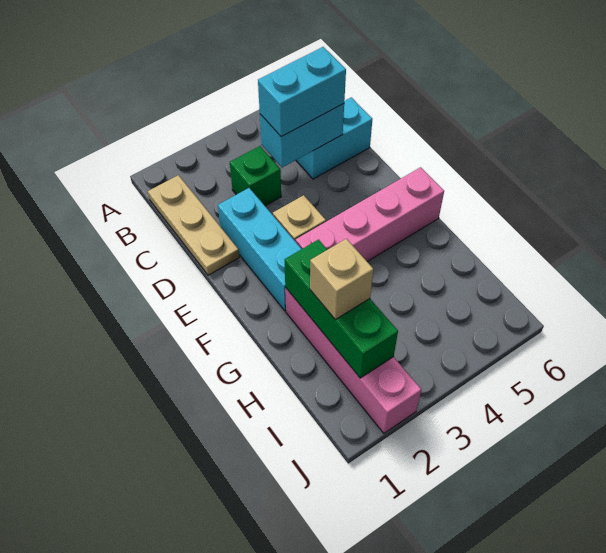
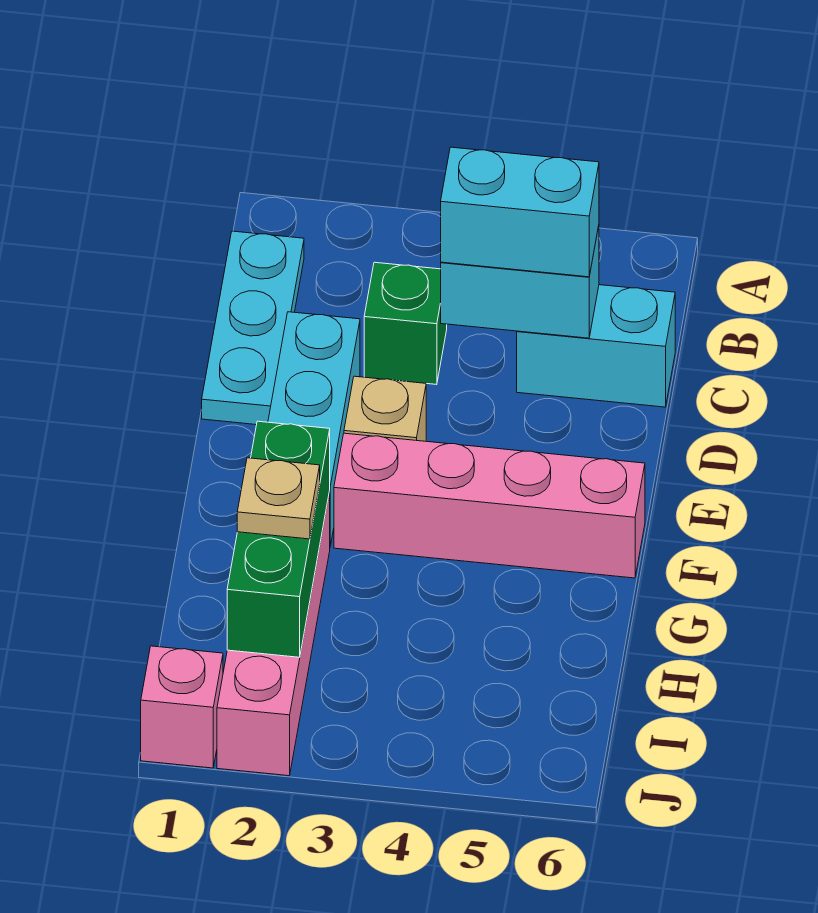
tan plate B1:D1 level 1 -> cyan plate B1:D1 level 1
tan brick H2 level 3 -> tan plate H2 level 3
none -> pink brick J1 level 1

